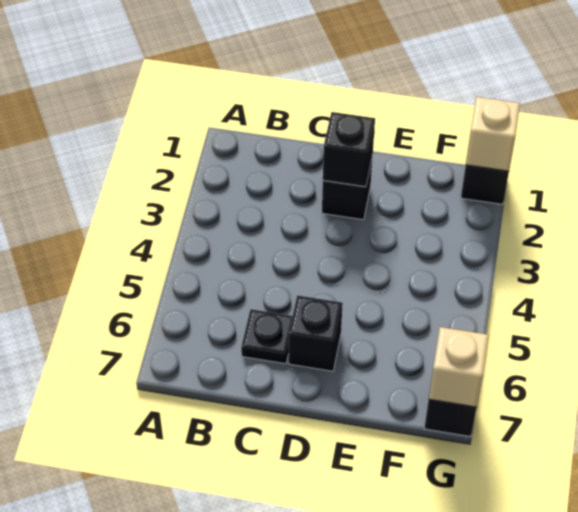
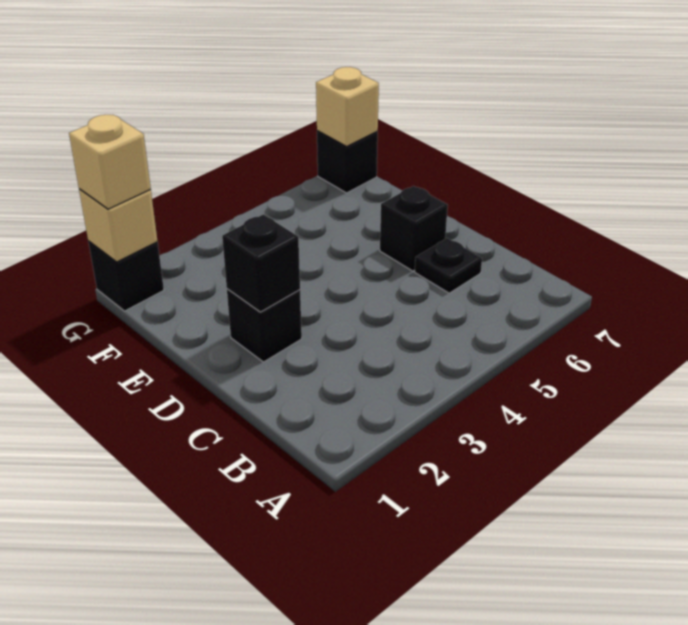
none -> tan brick G1 level 3

